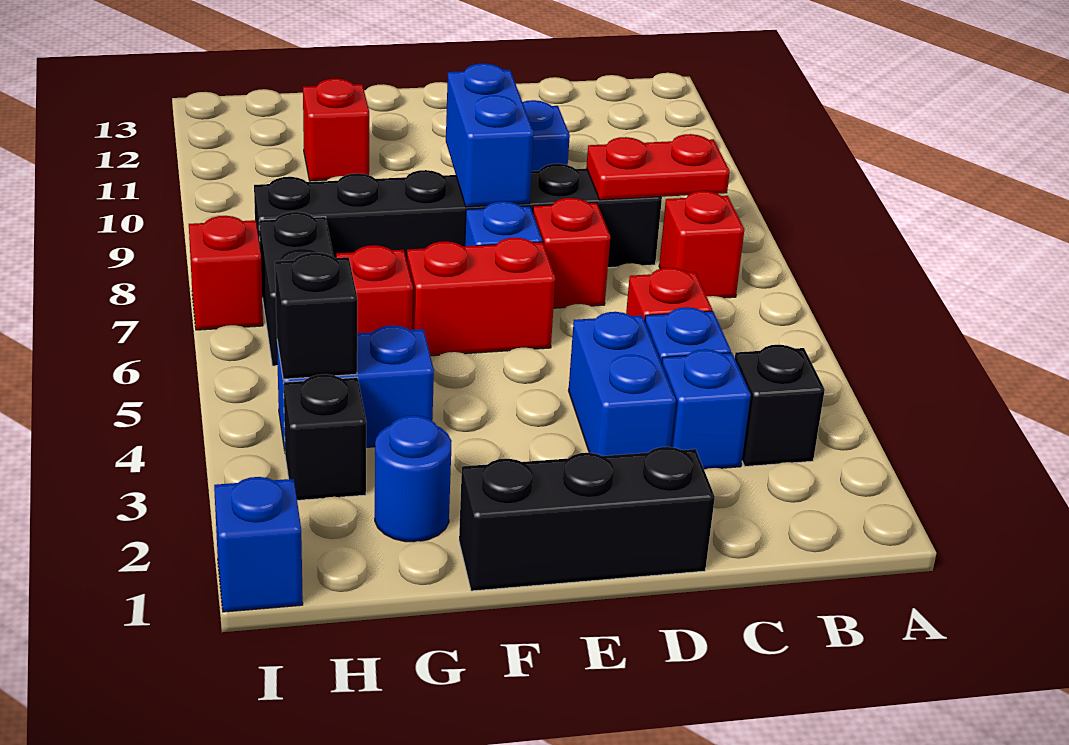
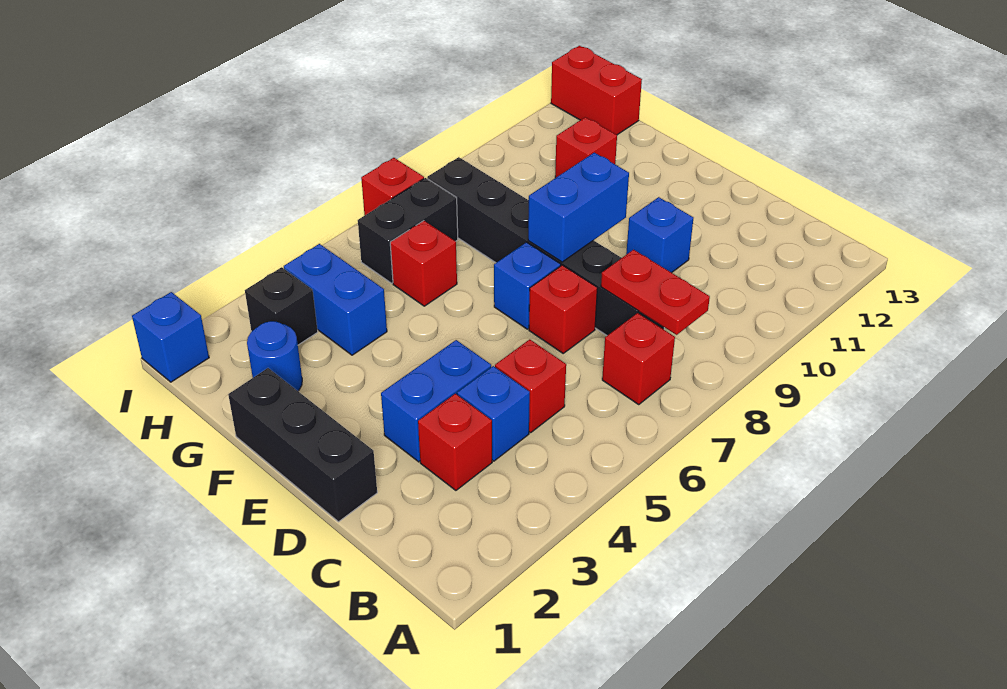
black brick B3 level 1 -> none
blue brick C3 level 1 -> red brick C3 level 1
red brick E6:F6 level 1 -> red brick H13:I13 level 1
black brick H4 level 2 -> none

